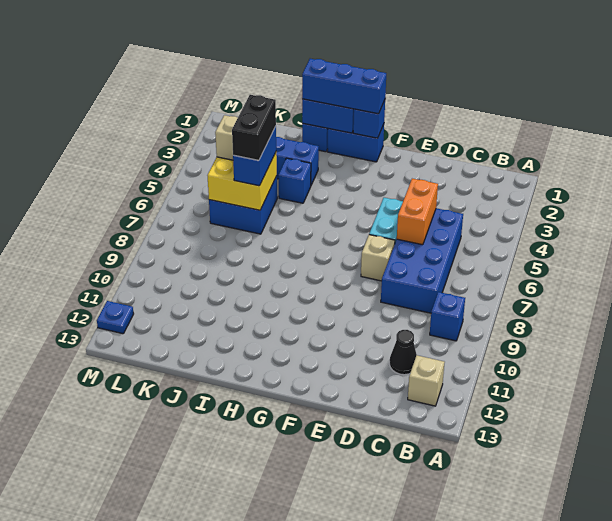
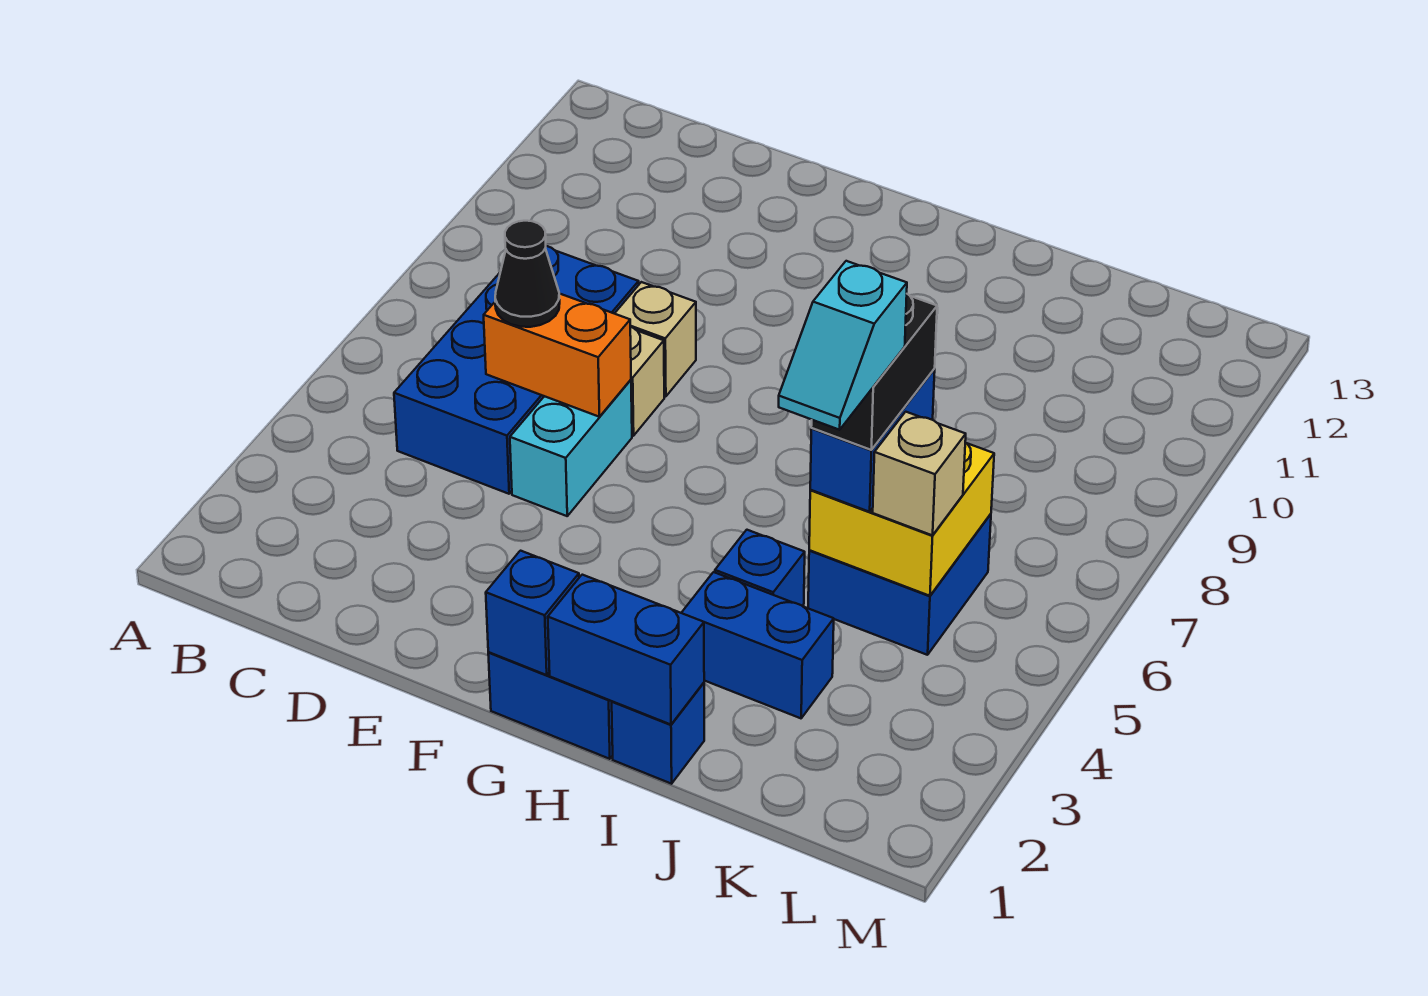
blue brick B9 level 1 -> none
tan brick B12 level 1 -> tan brick E8 level 1
black cone C11 level 1 -> black cone D6 level 3
orange brick D5:D6 level 2 -> orange brick D6:E6 level 2
blue brick G1:I1 level 3 -> none
none -> cyan slope J4:J5 level 5 top 5
blue plate M12 level 1 -> none

